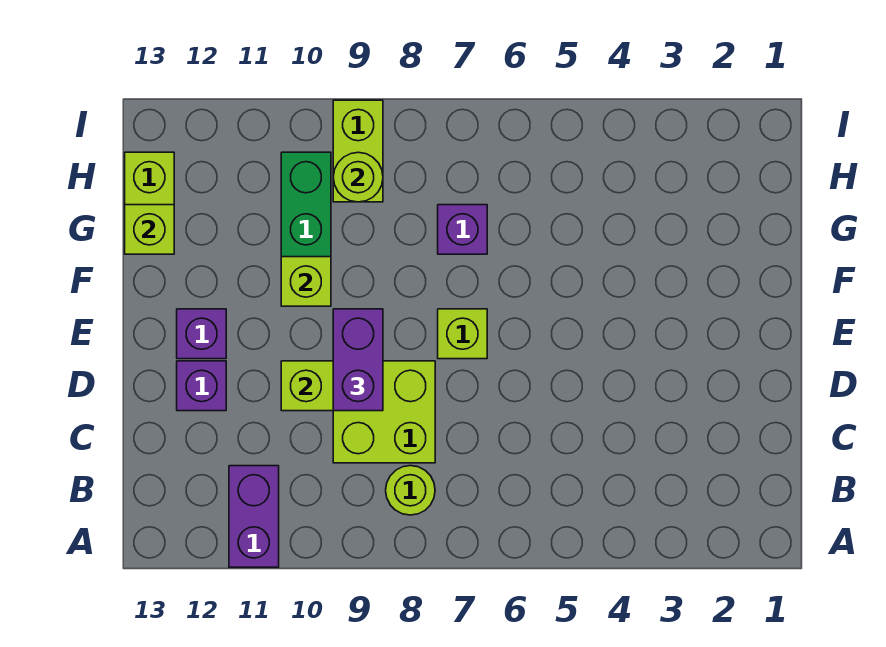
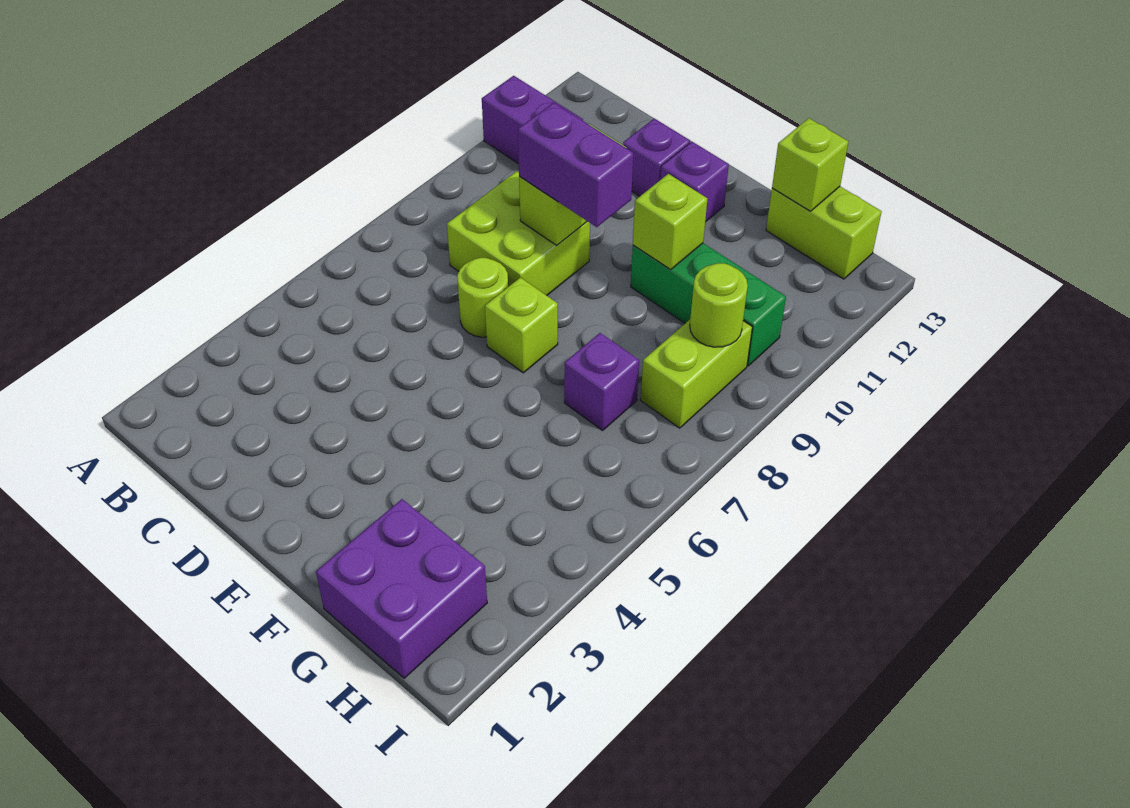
lime round brick B8 level 1 -> lime round brick D7 level 1
none -> purple brick G1:H2 level 1
lime brick H9:I9 level 1 -> lime brick H8:H9 level 1

